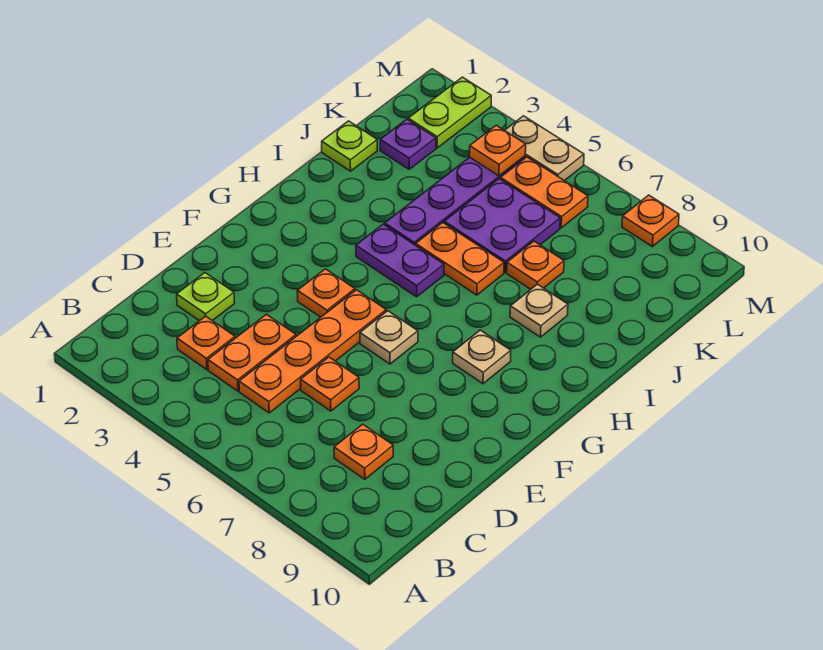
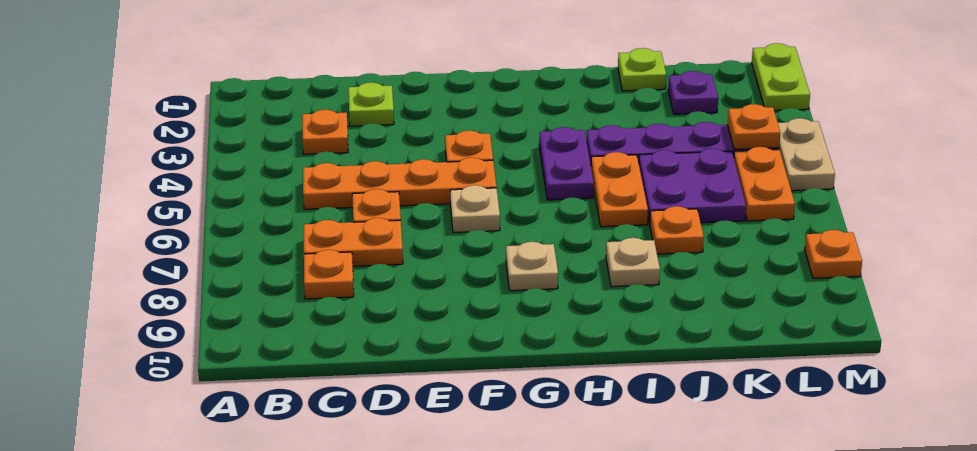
orange plate C4:D4 level 1 -> orange plate C7:D7 level 1
lime plate L2:M2 level 1 -> lime plate M1:M2 level 1

